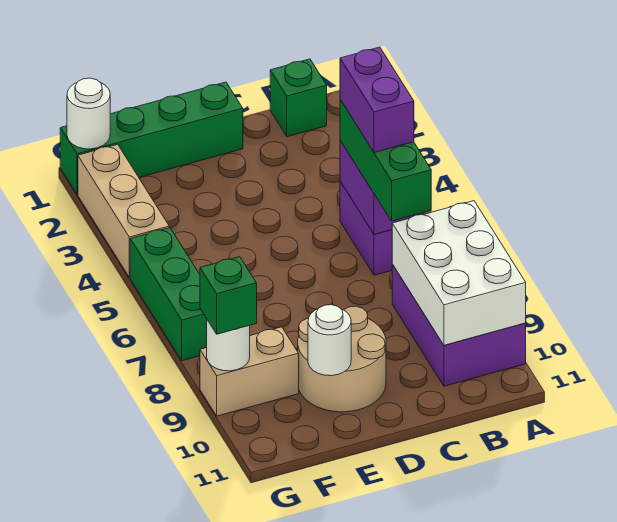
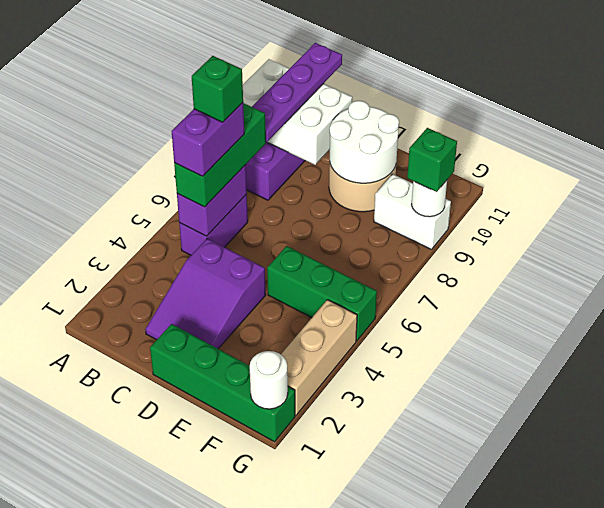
white brick A8:B10 level 2 -> white brick A9:C10 level 2
green brick B1 level 1 -> green brick B6 level 5
none -> purple plate B8:B11 level 3
none -> purple slope C2:D4 level 1 top 4
white round brick E10 level 2 -> white round brick D9:E10 level 2
tan brick F9:G9 level 1 -> white brick F9:G9 level 1
green brick G5:G7 level 1 -> green brick E5:G5 level 1

